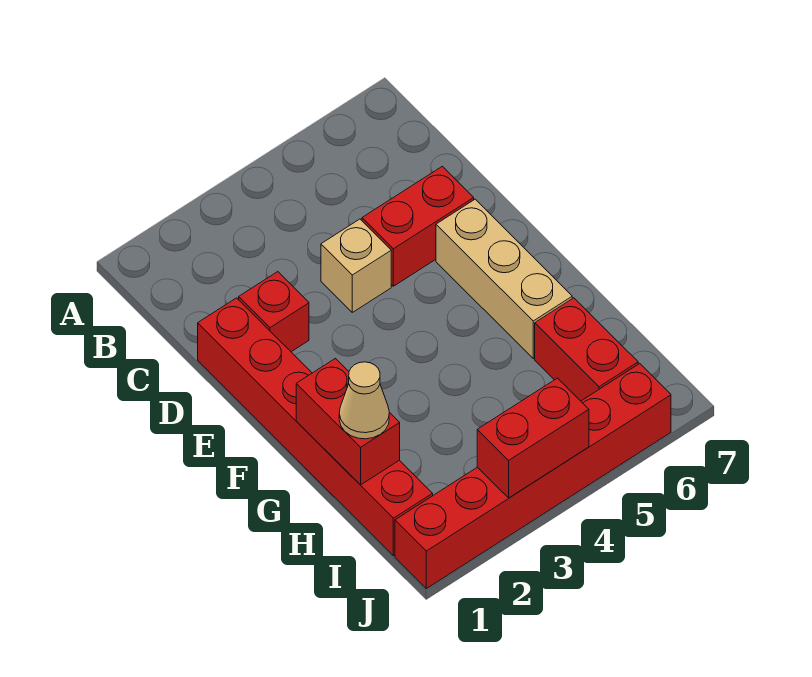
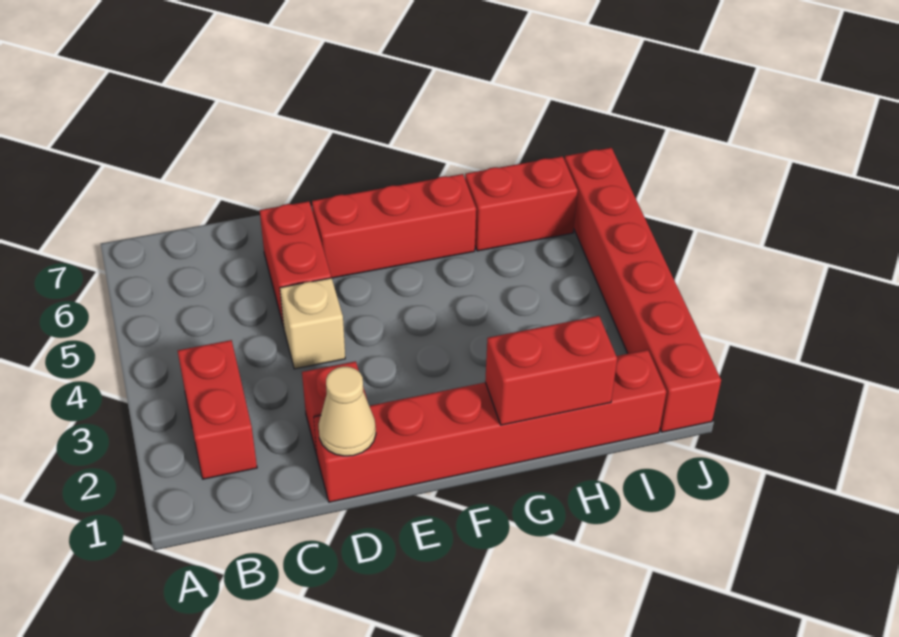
tan brick E6:G6 level 1 -> red brick E6:G6 level 1
tan cone H1 level 3 -> tan cone D1 level 2
red brick J3:J4 level 2 -> red brick B2:B3 level 1

